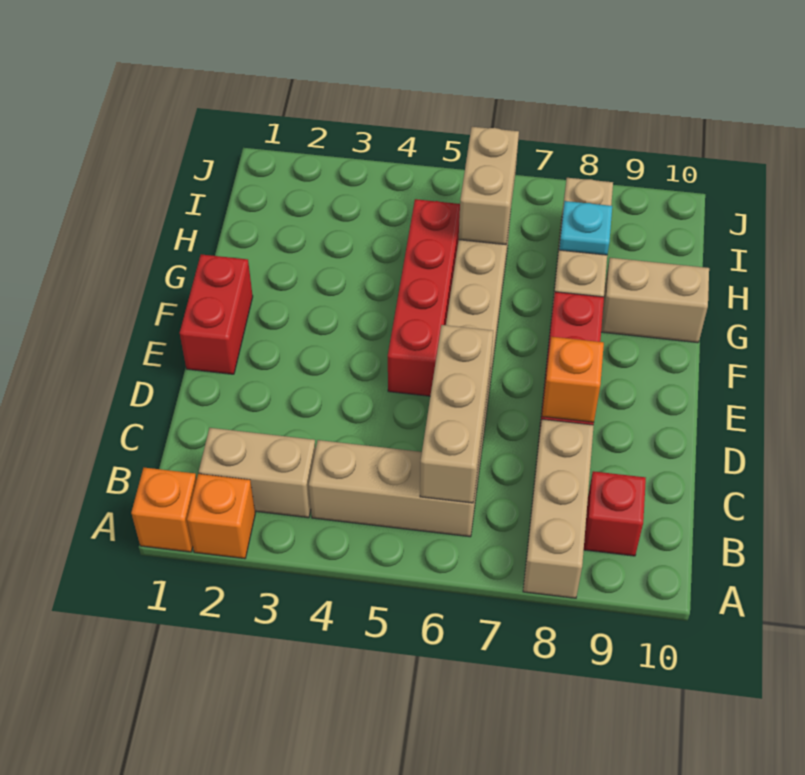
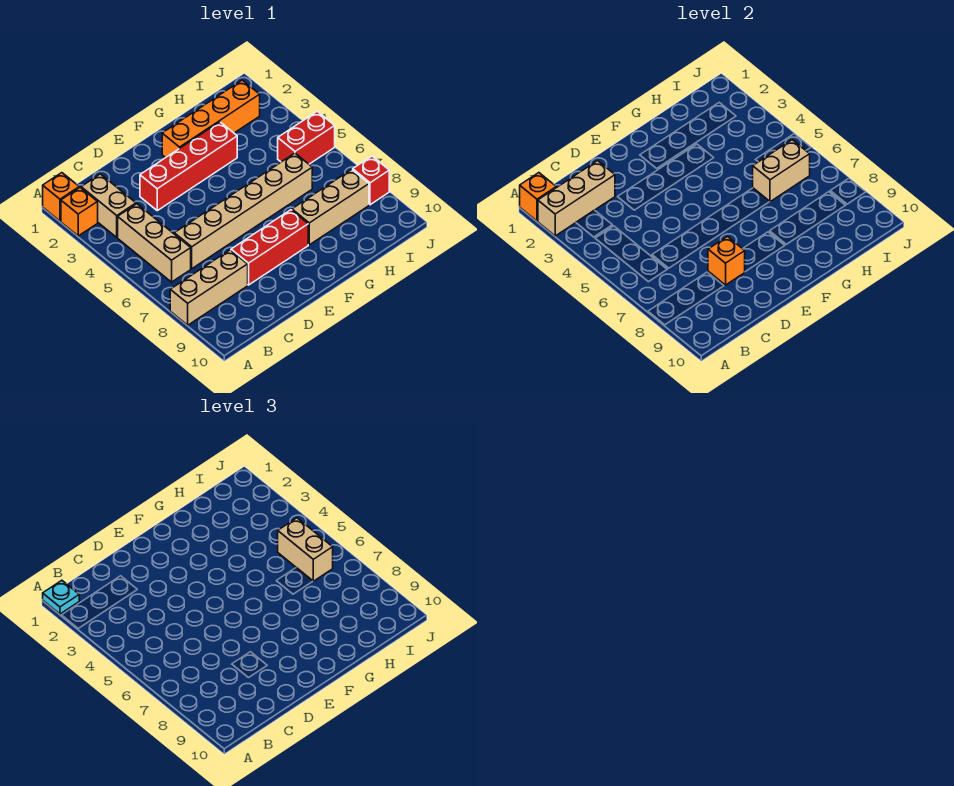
none -> orange brick A1 level 2
tan brick B6:D6 level 2 -> tan brick A2:C2 level 2
red brick B9 level 1 -> red brick J8 level 1
red brick E1:F1 level 1 -> red brick I5:J5 level 1
red brick E5:H5 level 1 -> red brick D3:G3 level 1
none -> orange brick F2:I2 level 1
tan brick G9:G10 level 1 -> tan brick I5:I6 level 3
cyan plate H8 level 2 -> cyan plate A1 level 3

